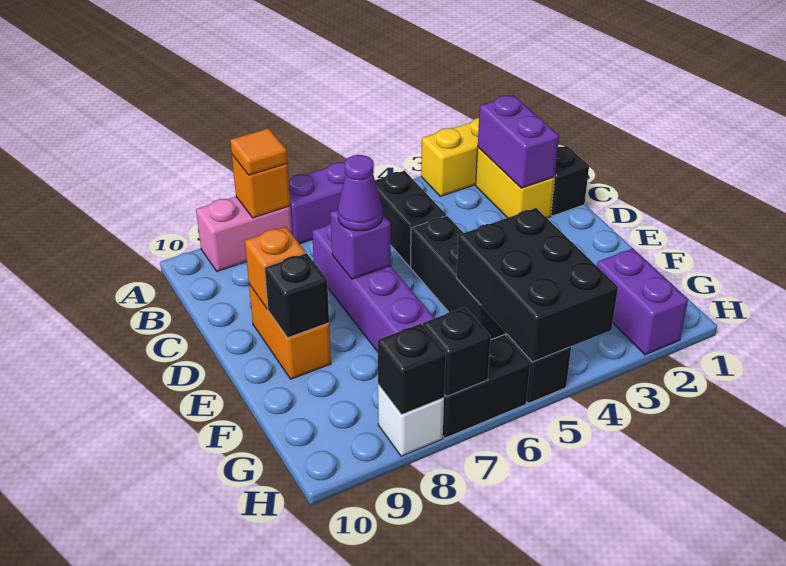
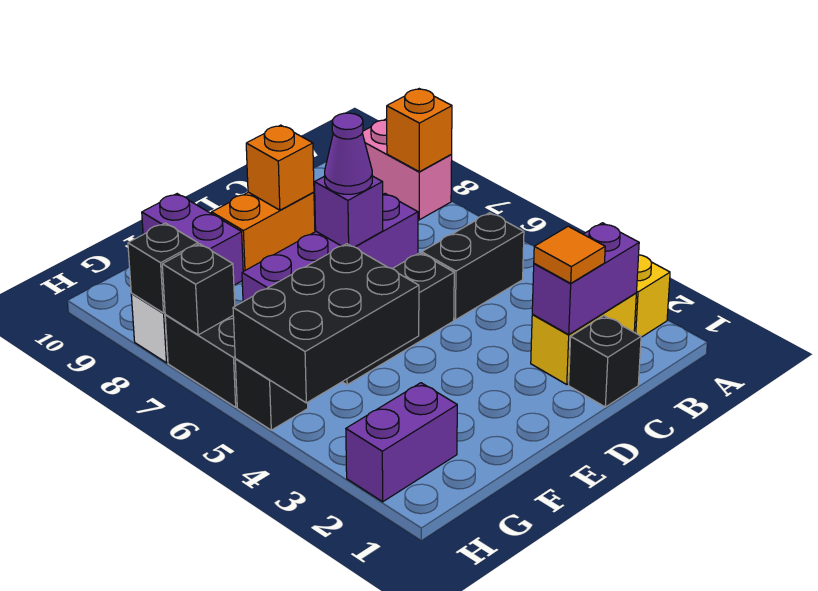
purple brick A6:A7 level 1 -> purple brick F9:F10 level 1
orange tile A8 level 3 -> orange tile C2 level 3
black brick E9 level 2 -> none

